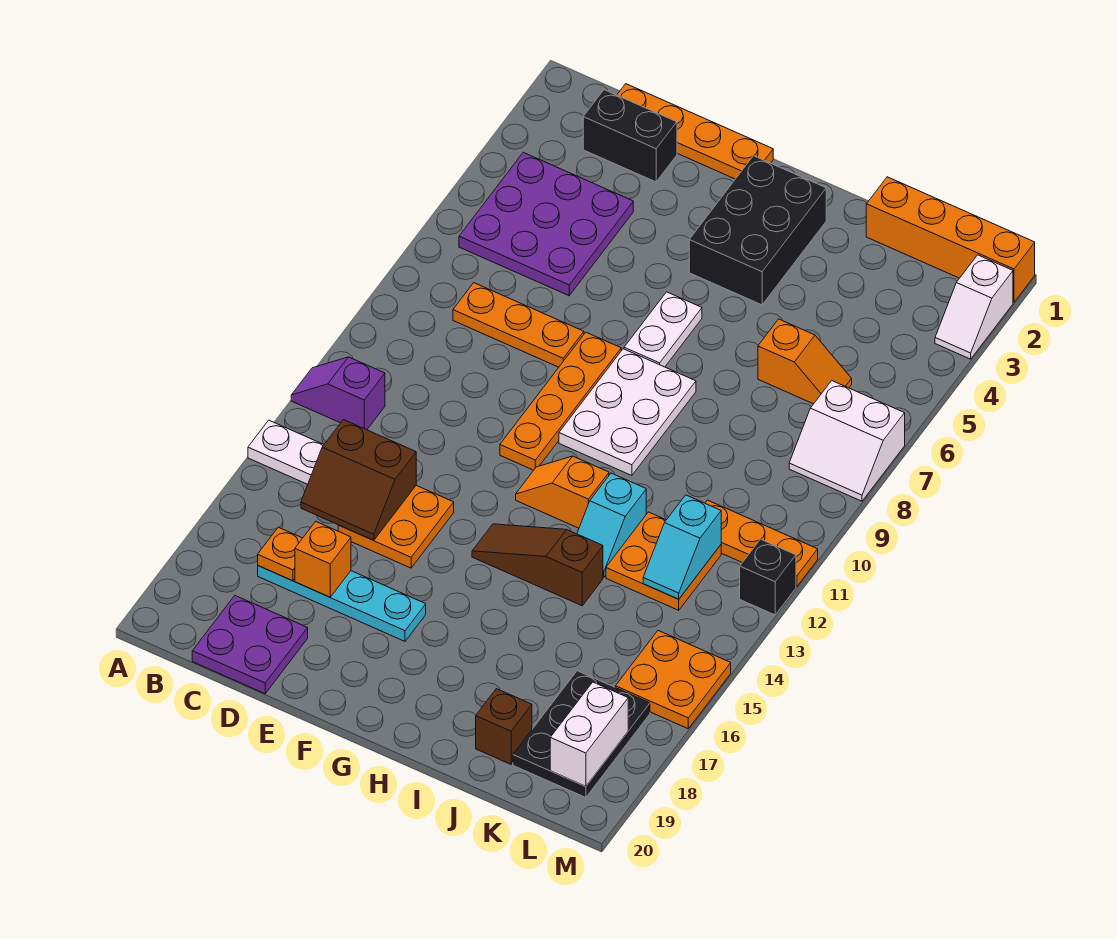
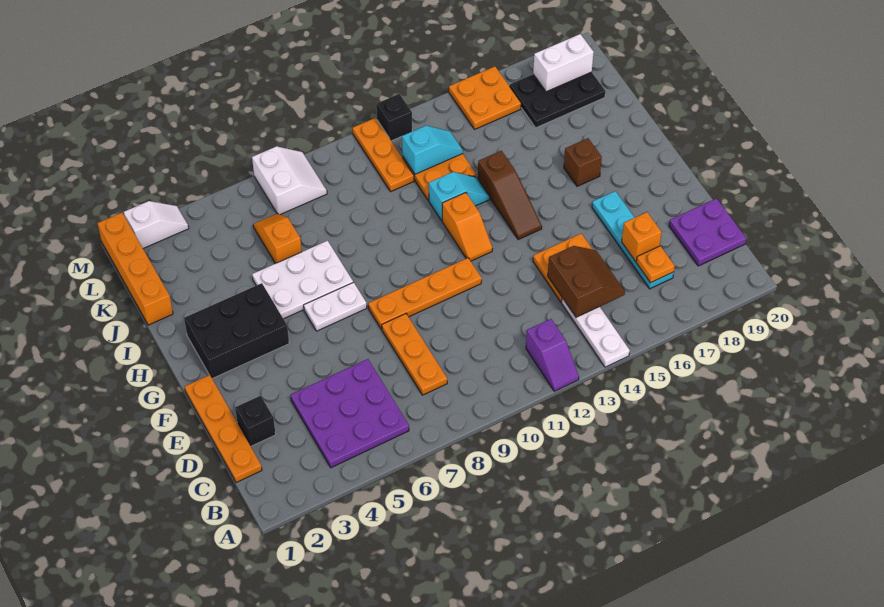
black brick C2:D2 level 1 -> black brick D2 level 1
white plate G8:H10 level 1 -> white plate H5:I7 level 1
brown brick J19 level 1 -> brown brick H17 level 1

